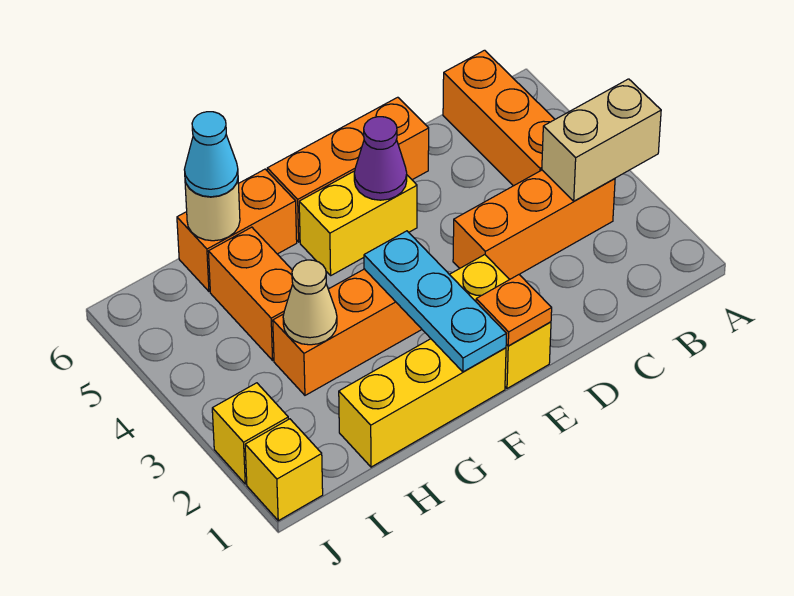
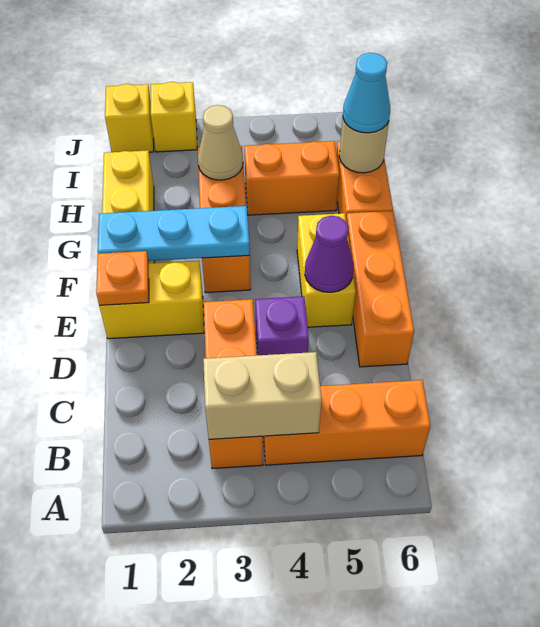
tan brick A3:B3 level 2 -> tan brick B3:B4 level 2
none -> purple brick D4 level 1

